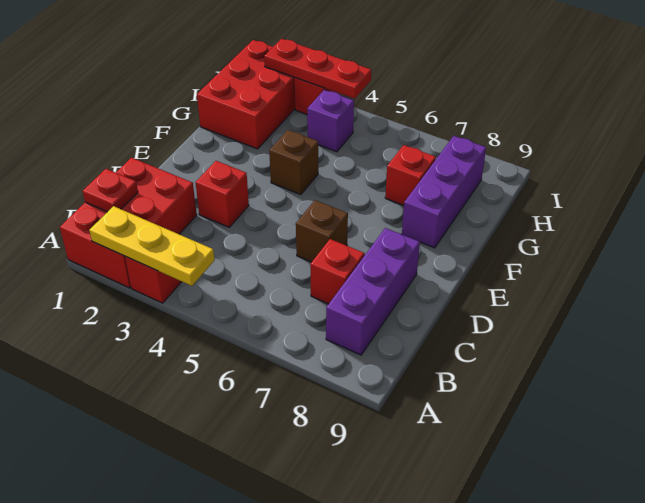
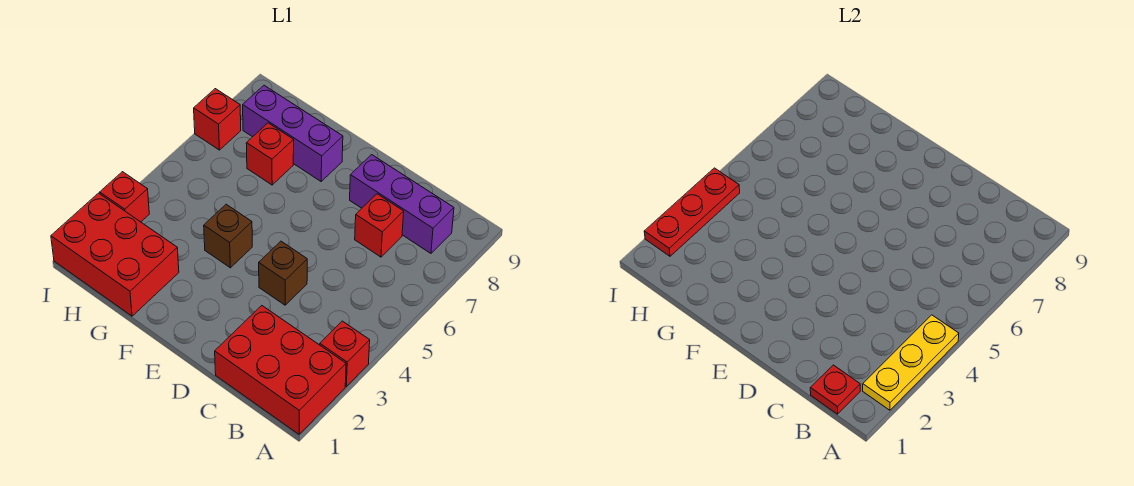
red brick D3 level 1 -> red brick I7 level 1
brown brick D6 level 1 -> brown brick D4 level 1
purple brick H4 level 1 -> none

